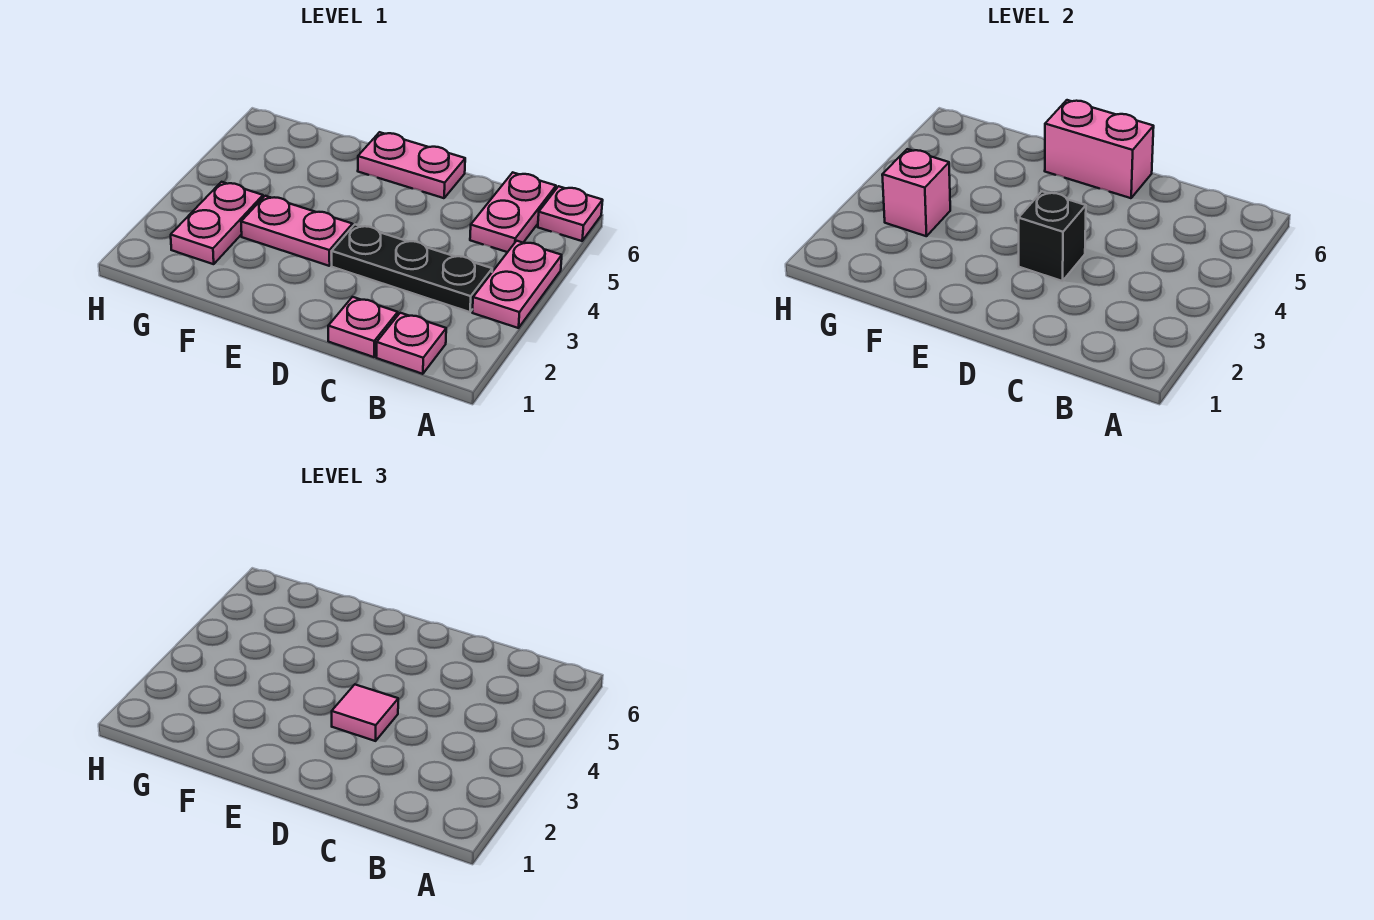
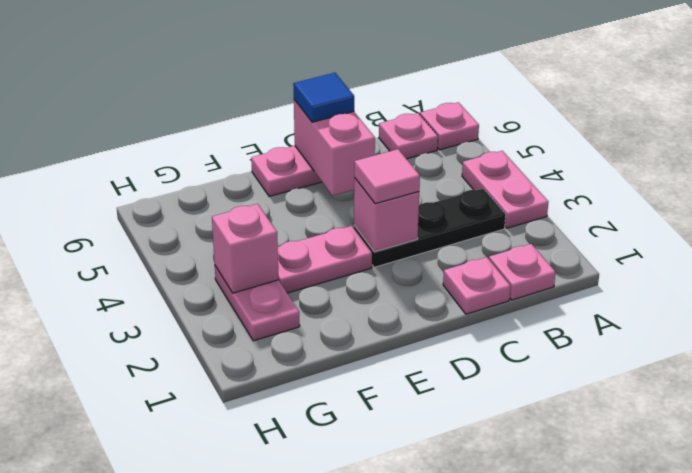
pink plate B5:B6 level 1 -> pink plate B6 level 1
black brick D3 level 2 -> pink brick D3 level 2
pink brick D6:E6 level 2 -> pink brick D5:D6 level 2
none -> blue tile D6 level 3

